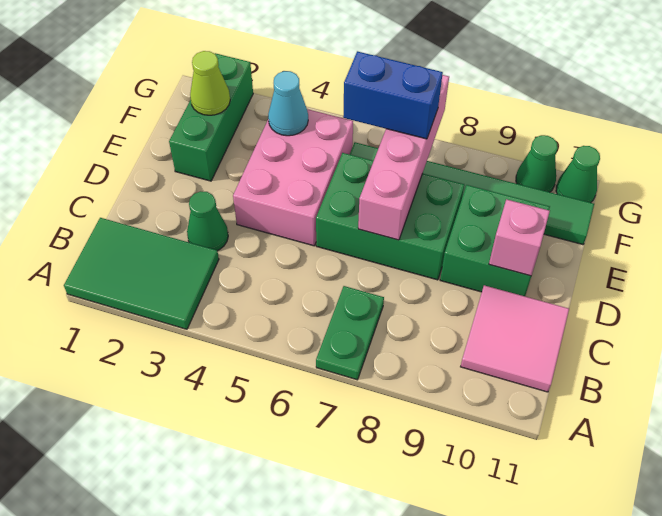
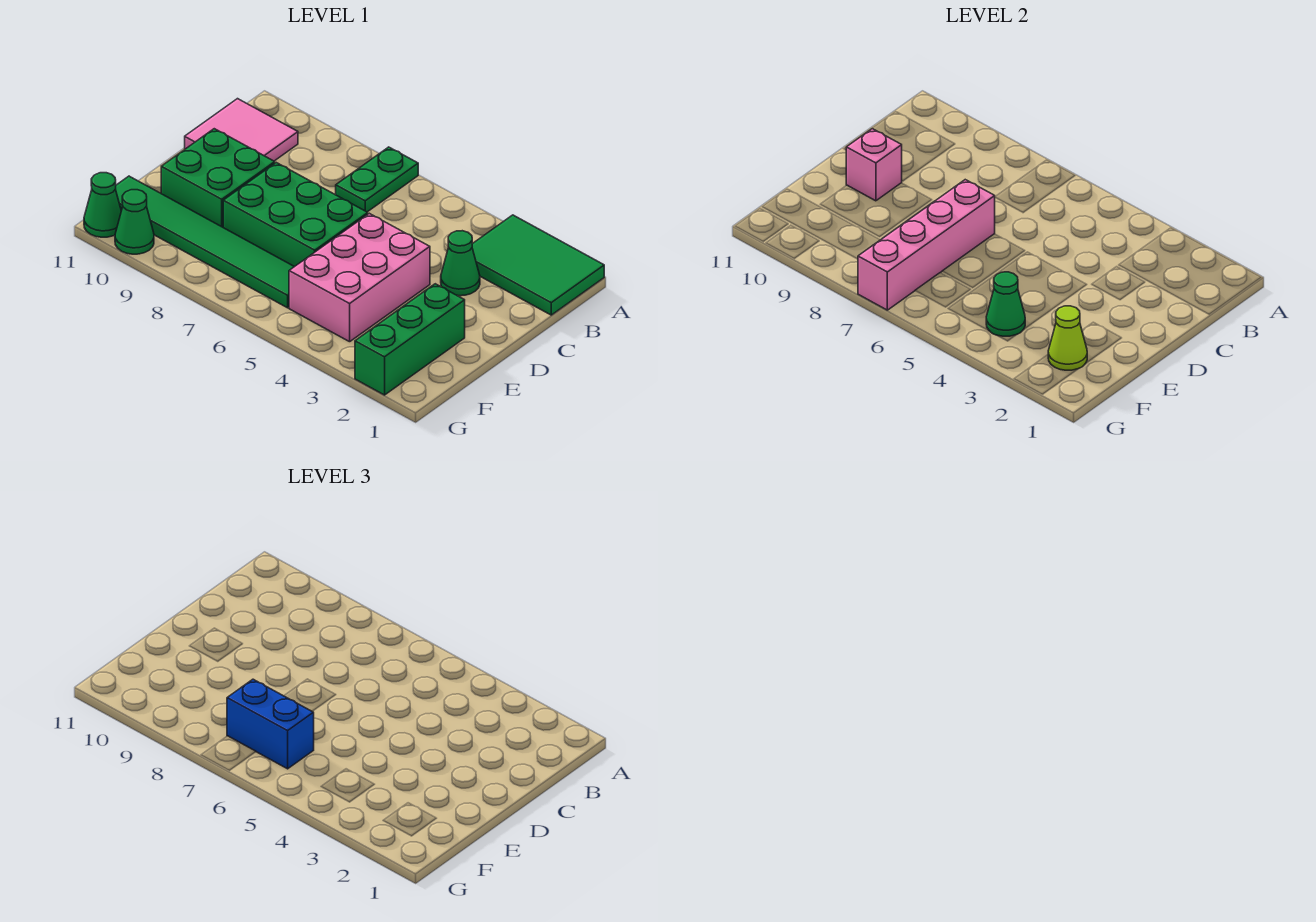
cyan cone F4 level 2 -> green cone F4 level 2

